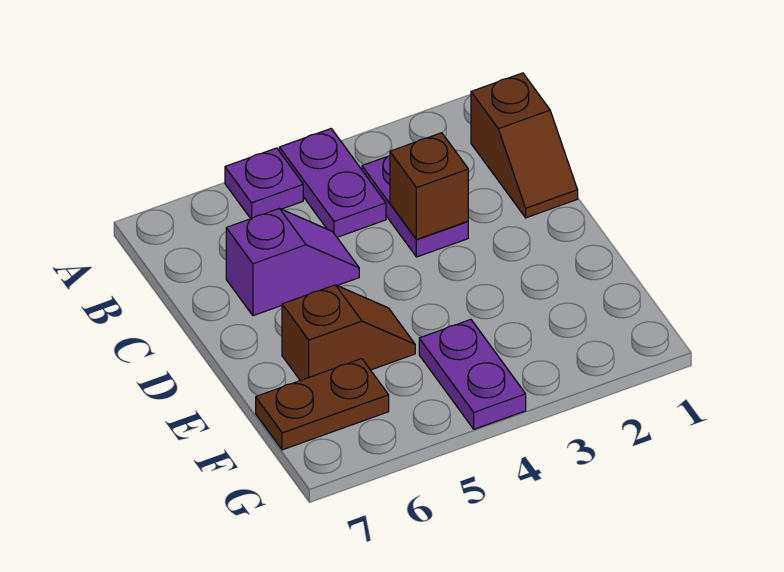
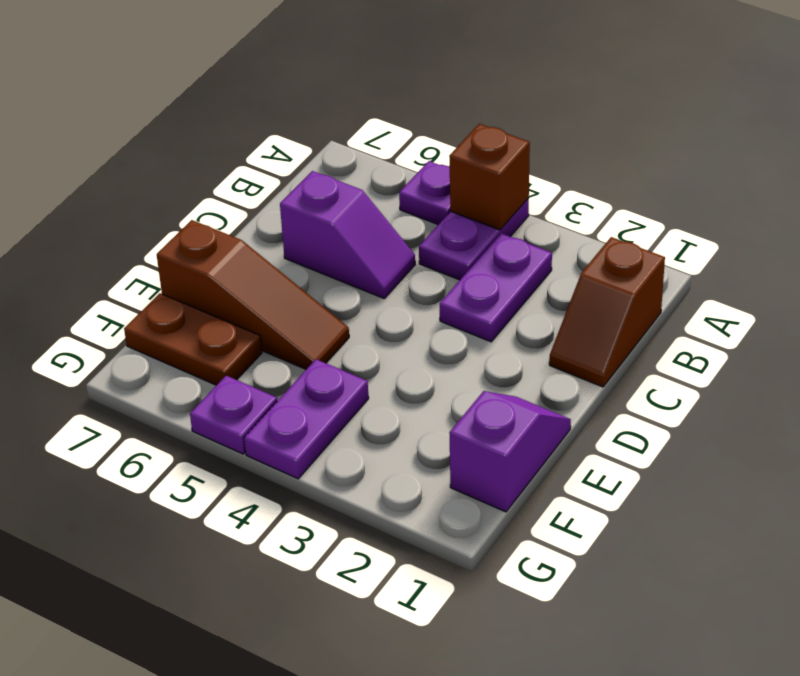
brown brick C3 level 2 -> brown brick A4 level 2
none -> purple slope E1:F1 level 1 top F
brown slope E5:E6 level 1 top 6 -> brown slope E5:E7 level 1 top 7
none -> purple plate G5 level 1

